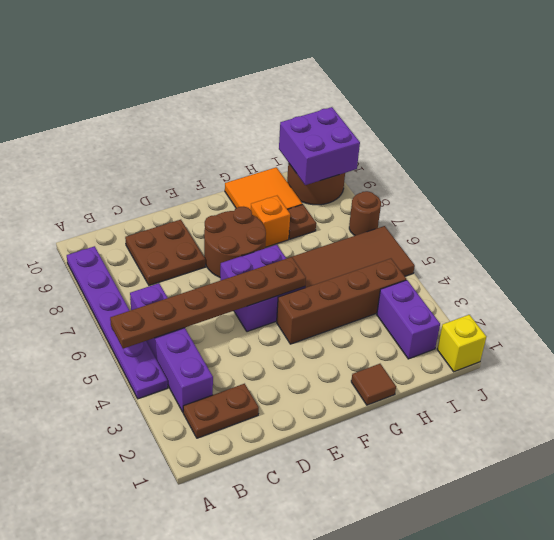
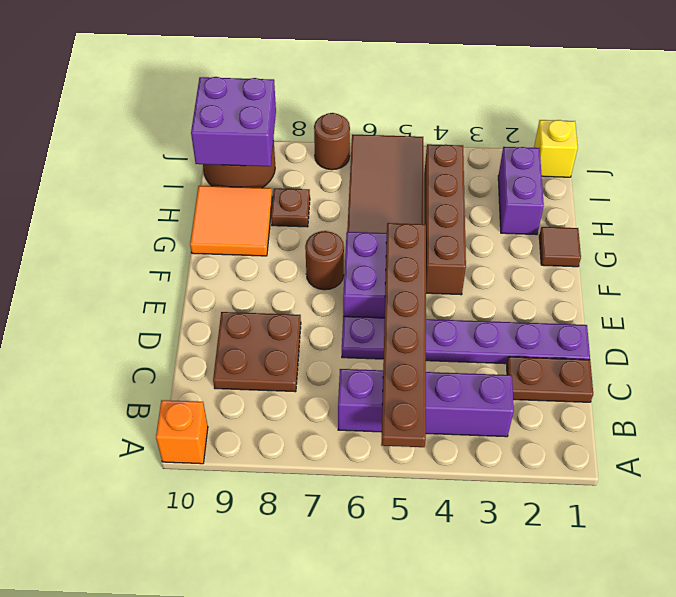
purple plate A4:A9 level 1 -> purple plate D1:D6 level 1
brown plate B2:C2 level 1 -> brown plate C1:C2 level 1
brown round brick E7:F8 level 1 -> brown round brick F7 level 1
orange brick G8 level 1 -> orange brick A10 level 1
purple brick I2:I3 level 1 -> purple brick H2:I2 level 1

